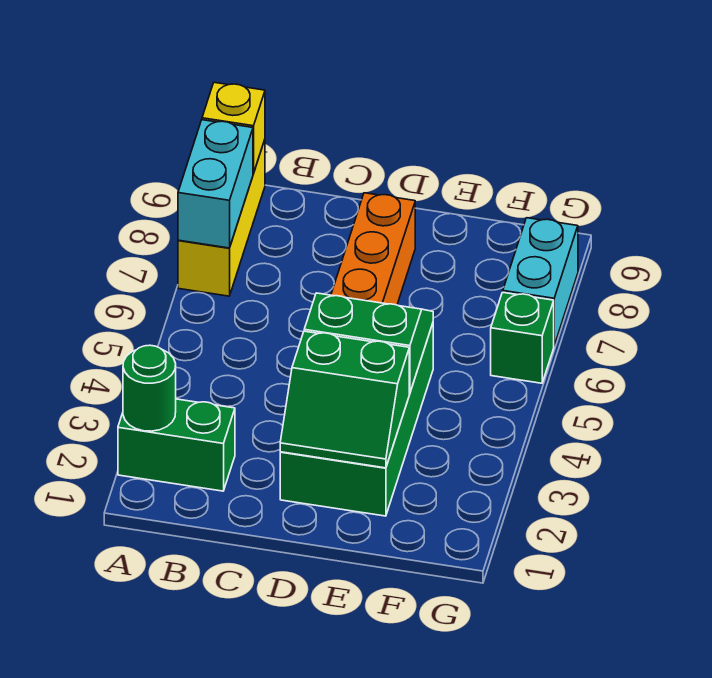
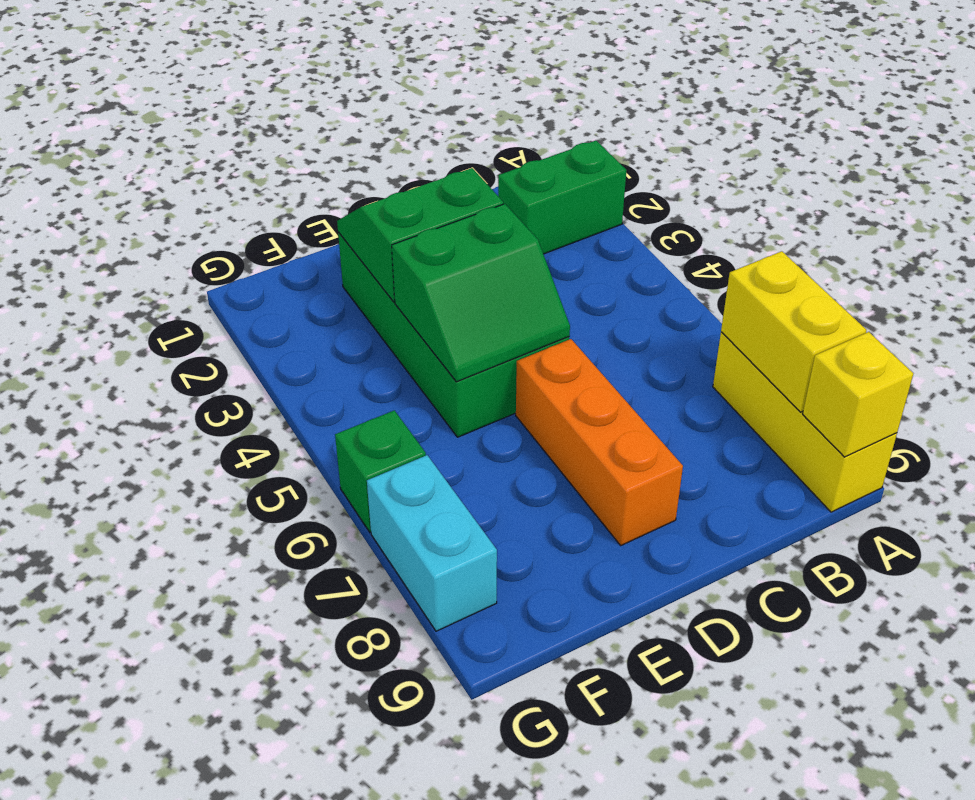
green round brick A2 level 2 -> none
cyan brick A7:A8 level 2 -> yellow brick A7:A8 level 2

